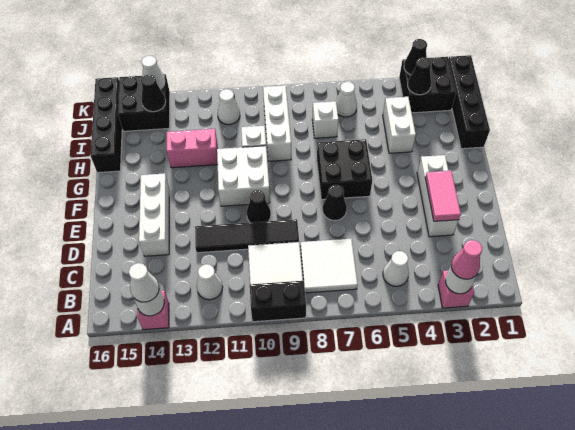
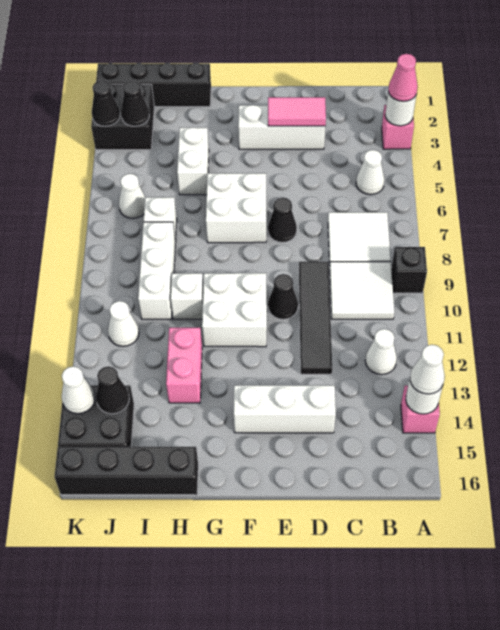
black brick A9:A10 level 1 -> black brick A9 level 1
black brick F6:G7 level 1 -> white brick F6:G7 level 1
white brick H4:I4 level 1 -> white brick H4:H5 level 1
white brick H9:J9 level 1 -> white brick I8:I10 level 1

